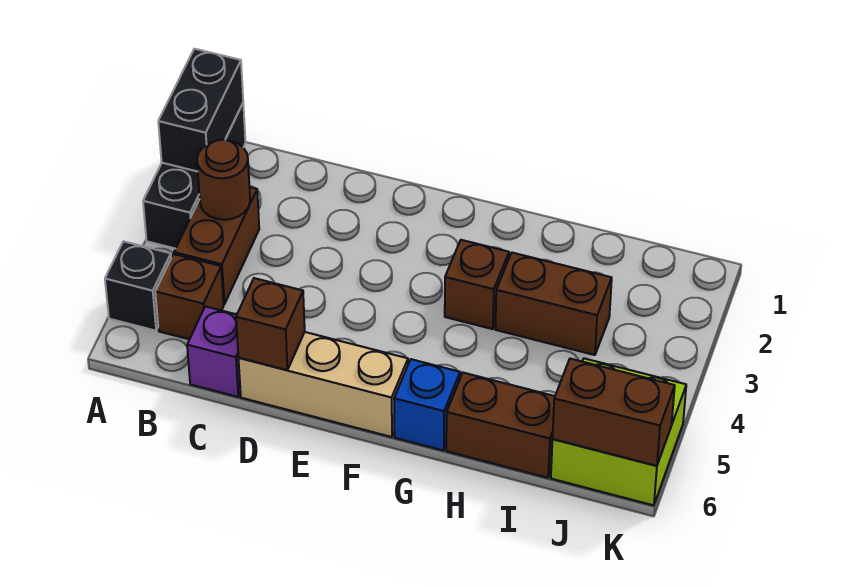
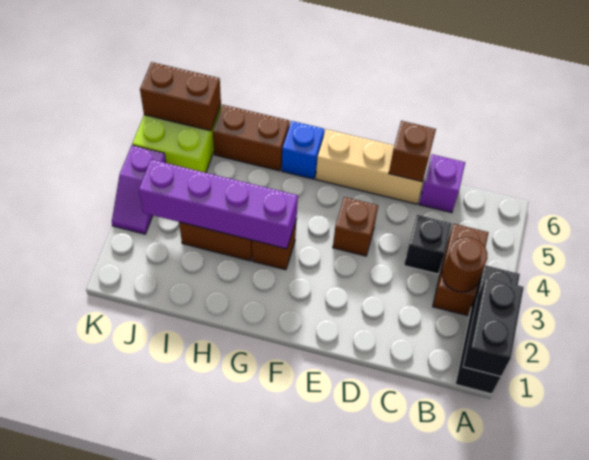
black brick A5 level 1 -> black brick C4 level 1
brown brick B5 level 1 -> brown brick E4 level 1
none -> purple brick G3:J3 level 2
none -> purple slope K3:K4 level 1 top 4

